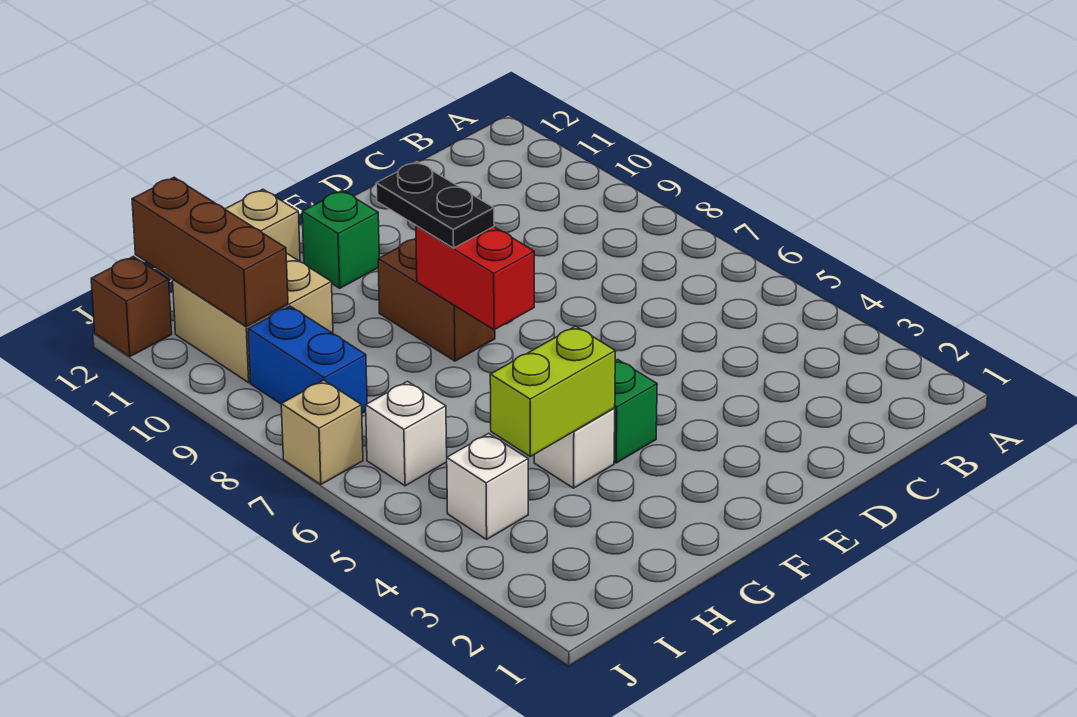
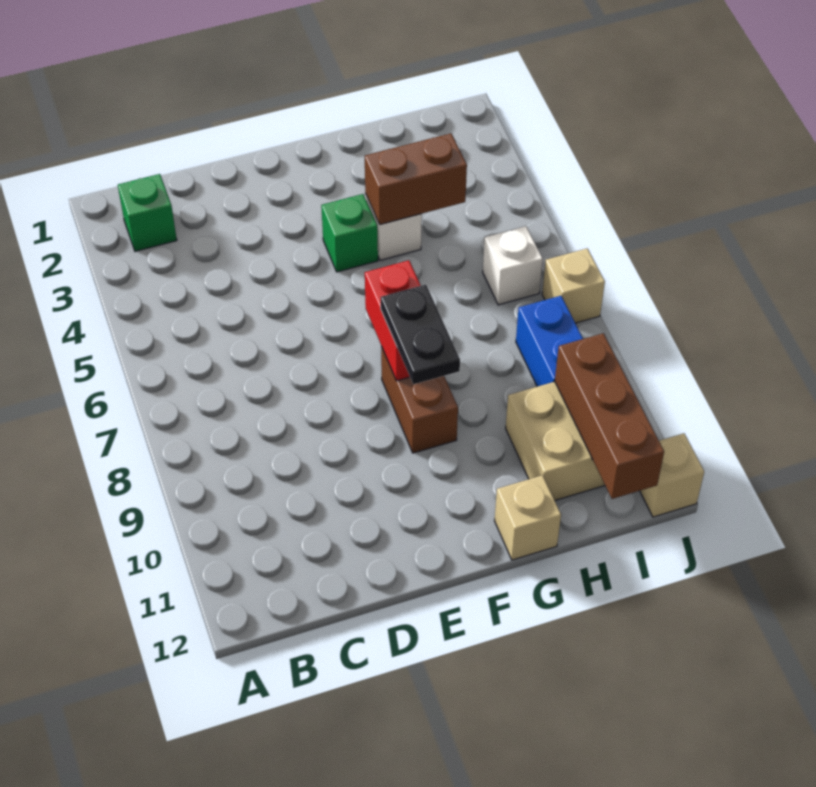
green brick F11 level 1 -> green brick B2 level 1
lime brick G4:H4 level 2 -> brown brick G4:H4 level 2
white brick I4 level 1 -> none
brown brick J12 level 1 -> tan brick J12 level 1

